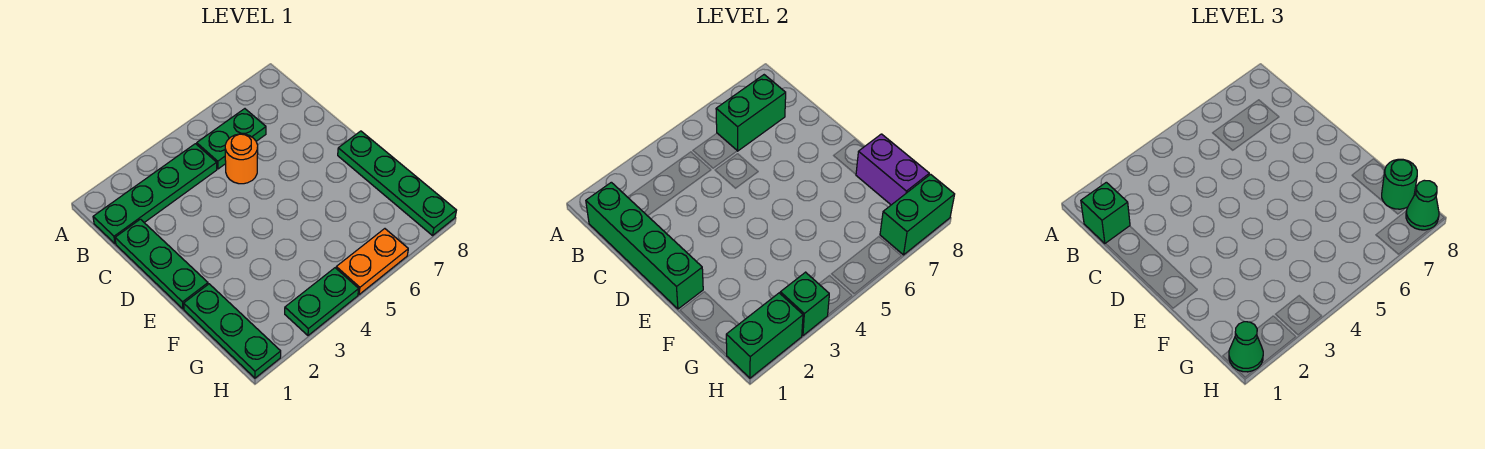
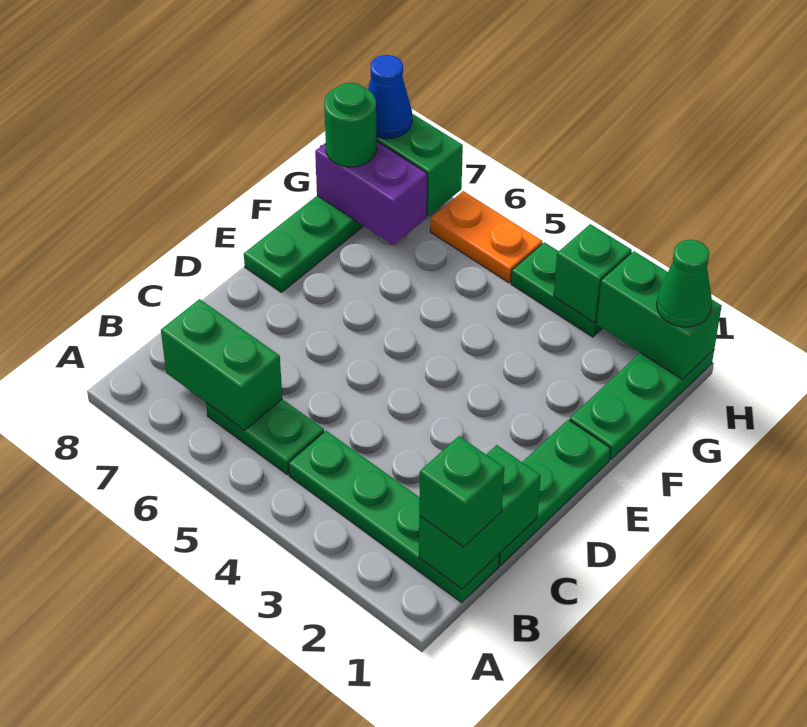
green brick B1:E1 level 2 -> green brick B1:C1 level 2
orange round brick C5 level 1 -> none
purple brick F8:G8 level 2 -> purple brick G7:G8 level 2
green cone H8 level 3 -> blue cone H8 level 3

